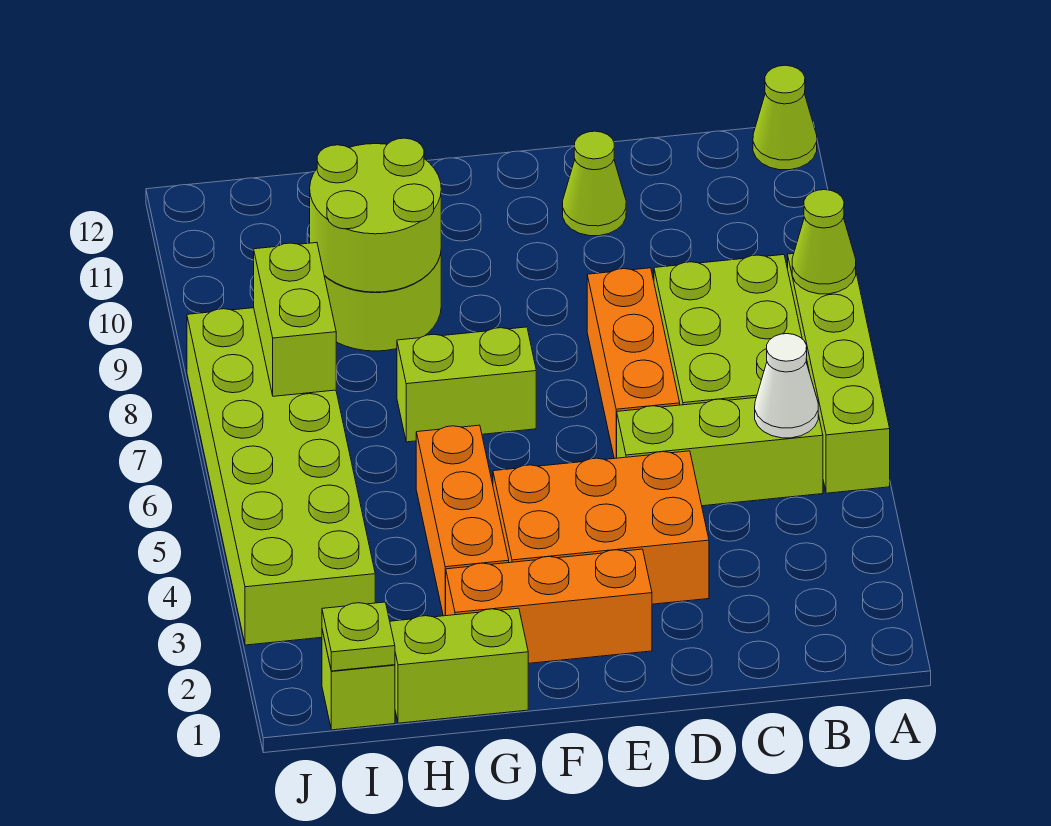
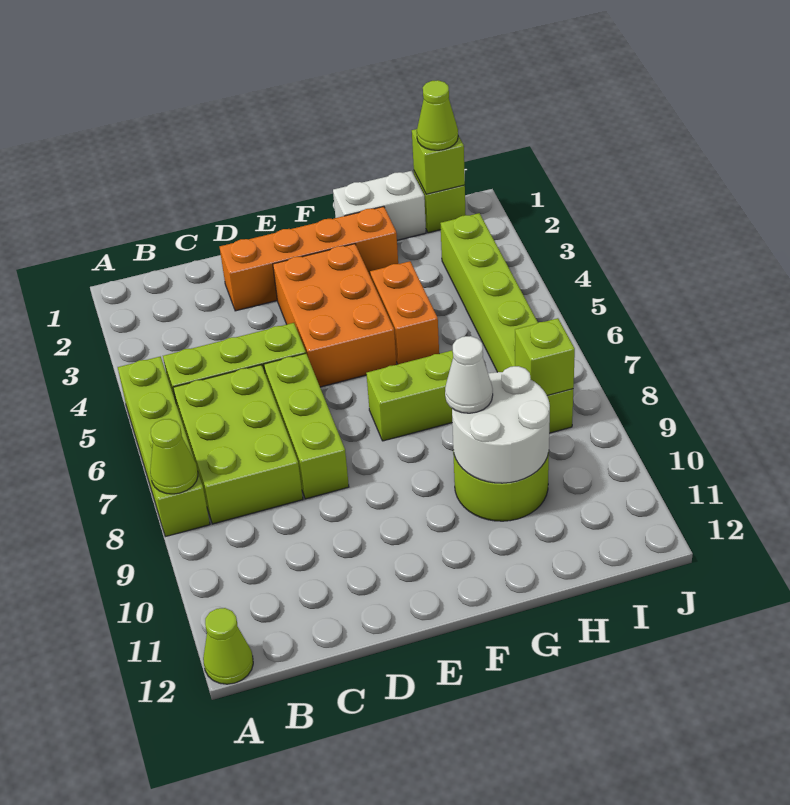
white cone B5 level 2 -> white cone G9 level 3
orange brick D3:F4 level 1 -> orange brick E3:F5 level 1
orange brick D6:D8 level 1 -> lime brick D6:D8 level 1
lime cone D11 level 1 -> lime cone I1 level 3
orange brick E2:G2 level 1 -> orange brick D2:G2 level 1
lime brick G1:H1 level 1 -> white brick G1:H1 level 1
orange brick G3:G5 level 1 -> orange brick G4:G5 level 1
lime round brick G9:H10 level 2 -> white round brick G9:H10 level 2
lime plate I1 level 2 -> lime brick I1 level 2
lime brick I3:J8 level 1 -> lime brick I3:I8 level 1
lime brick I7:I8 level 2 -> lime brick I8 level 2

